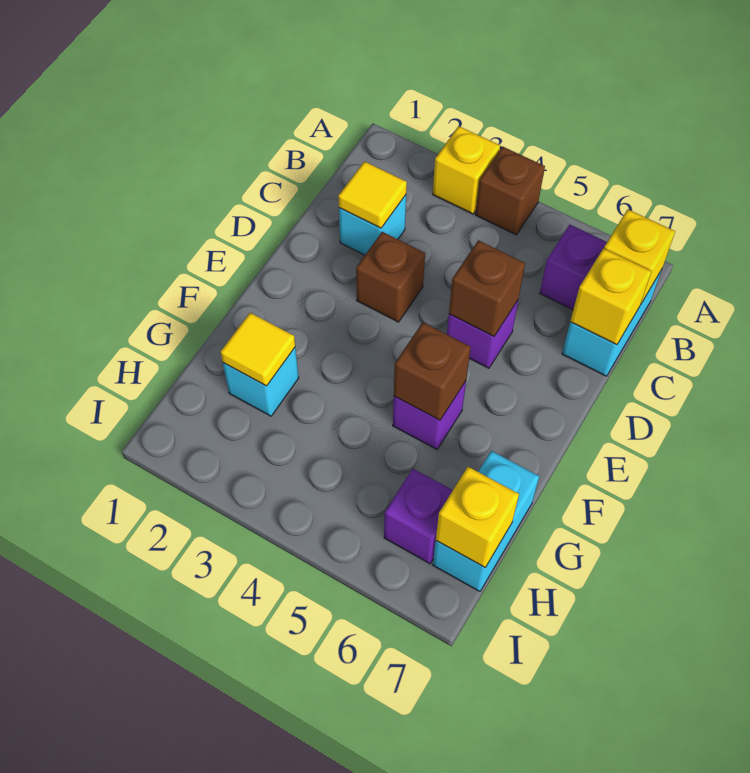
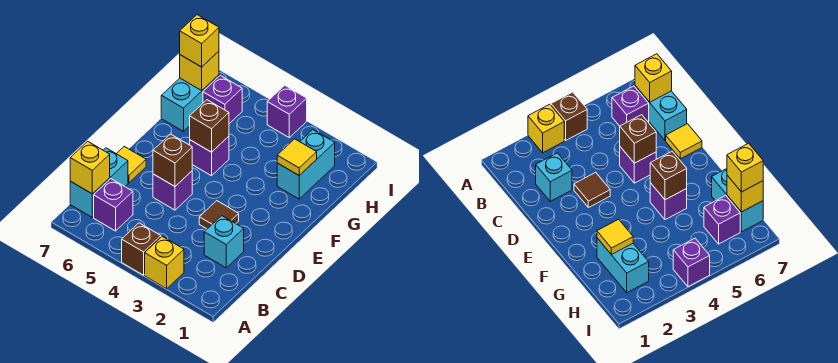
yellow tile C2 level 2 -> yellow tile D7 level 1
yellow brick C7 level 2 -> yellow brick H7 level 3
brown brick D3 level 1 -> brown tile D3 level 1
cyan brick G2 level 1 -> cyan brick G2:H2 level 1
none -> purple brick I4 level 1

